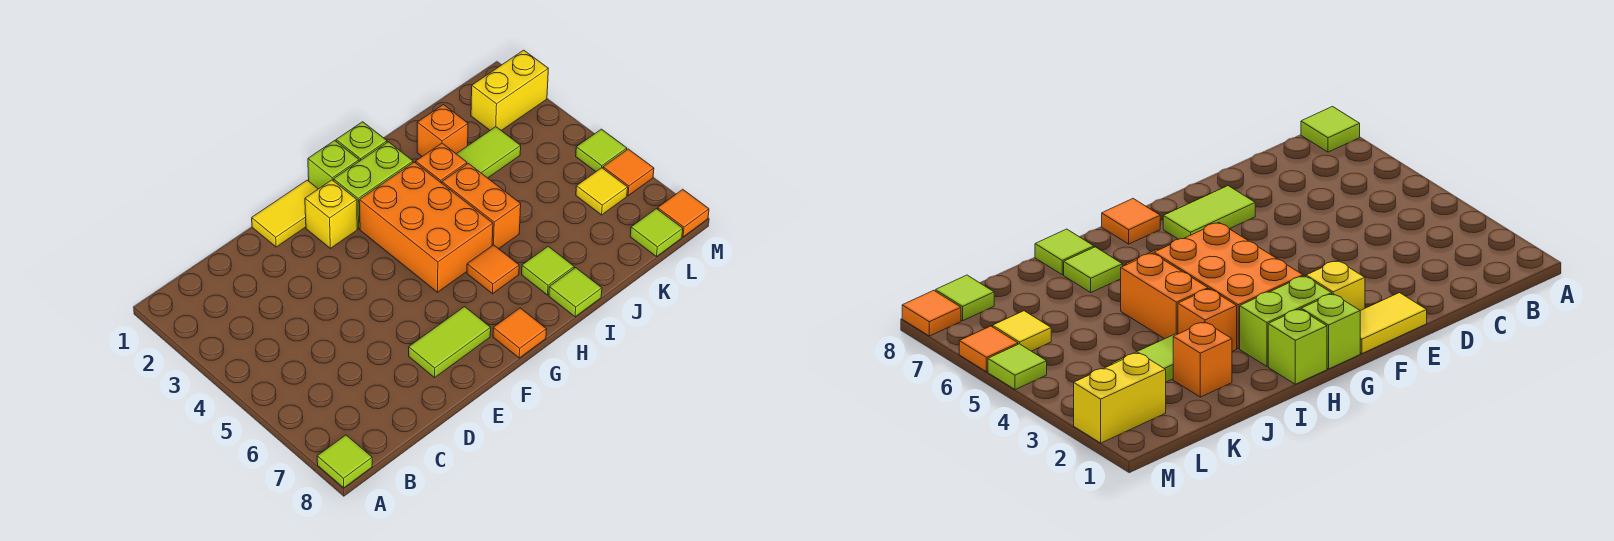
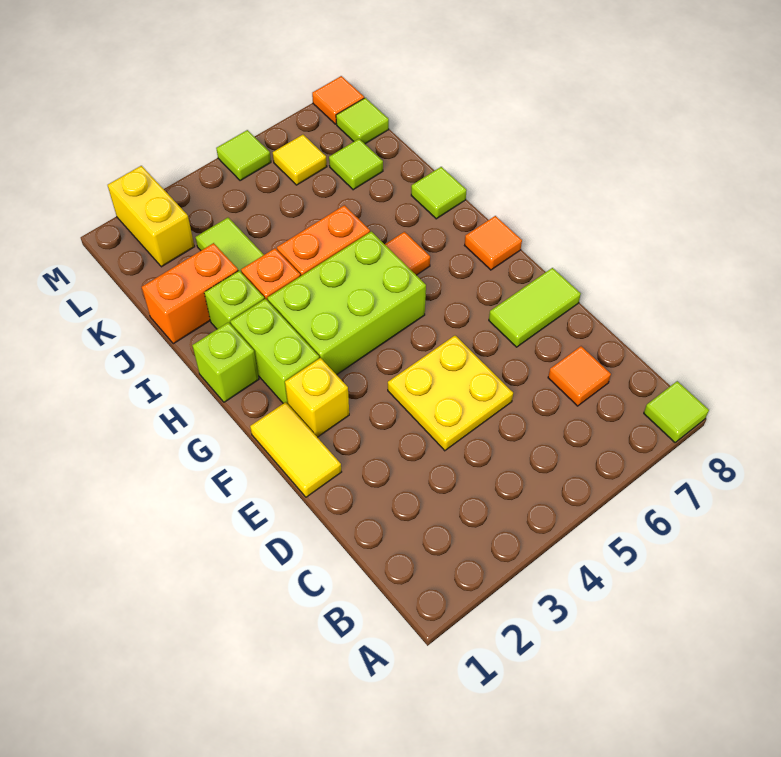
none -> yellow plate D4:E5 level 1
lime tile E7:F7 level 1 -> lime tile E7:E8 level 1
lime brick G1 level 1 -> lime brick I2 level 1
orange brick G3:H5 level 1 -> lime brick G3:H5 level 1
lime tile I7 level 1 -> lime tile K7 level 1
orange brick J2 level 1 -> orange brick J1:J2 level 1
orange tile M6 level 1 -> orange tile C7 level 1

